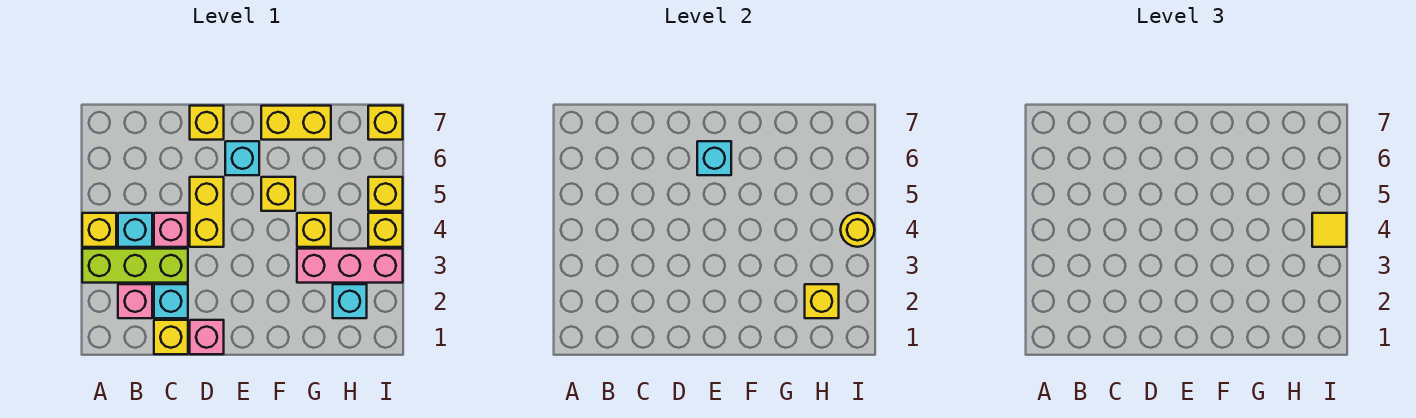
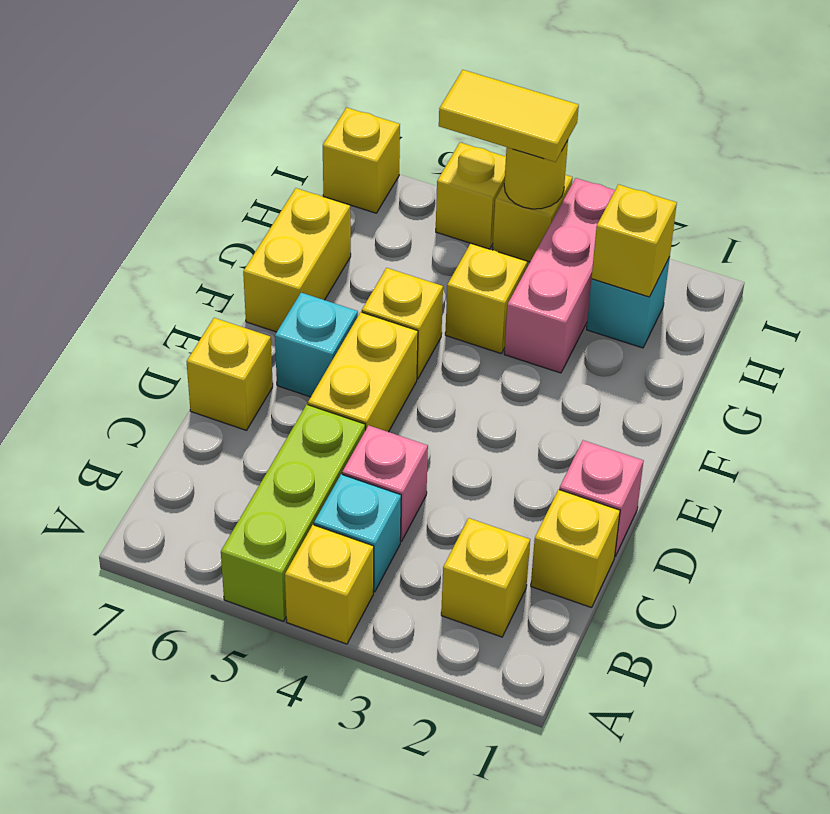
lime brick A3:C3 level 1 -> lime brick A5:C5 level 1
pink brick B2 level 1 -> yellow brick B2 level 1
cyan brick C2 level 1 -> none
yellow brick D4:D5 level 1 -> yellow brick D5:E5 level 1
cyan brick E6 level 2 -> none
yellow tile I4 level 3 -> yellow tile I4:I5 level 3

